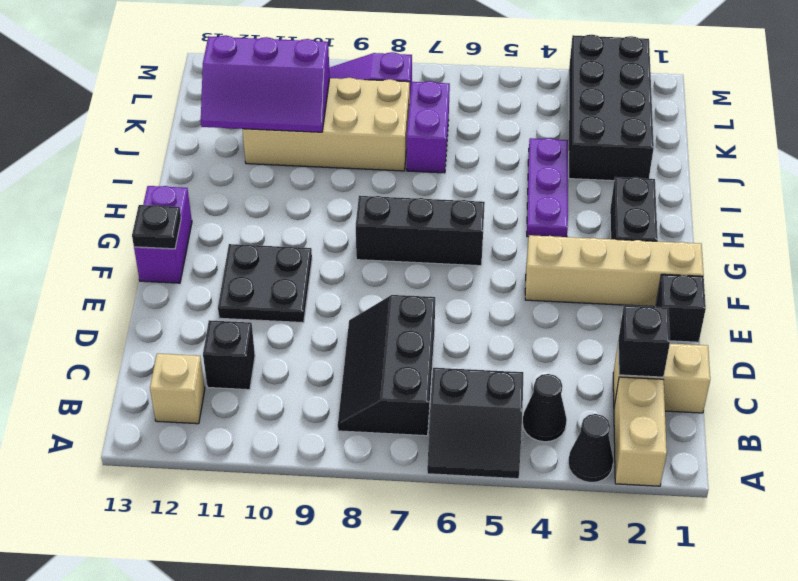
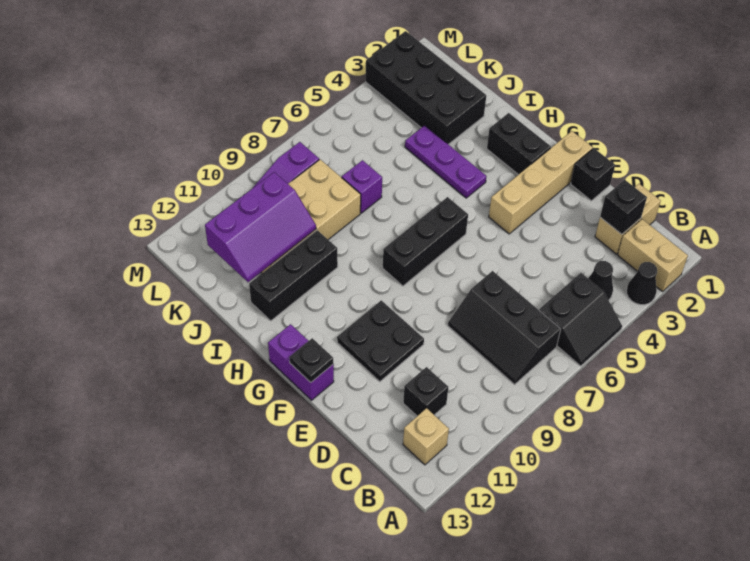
none -> black brick I10:I12 level 1
purple brick J7:K7 level 1 -> purple brick J7 level 1

